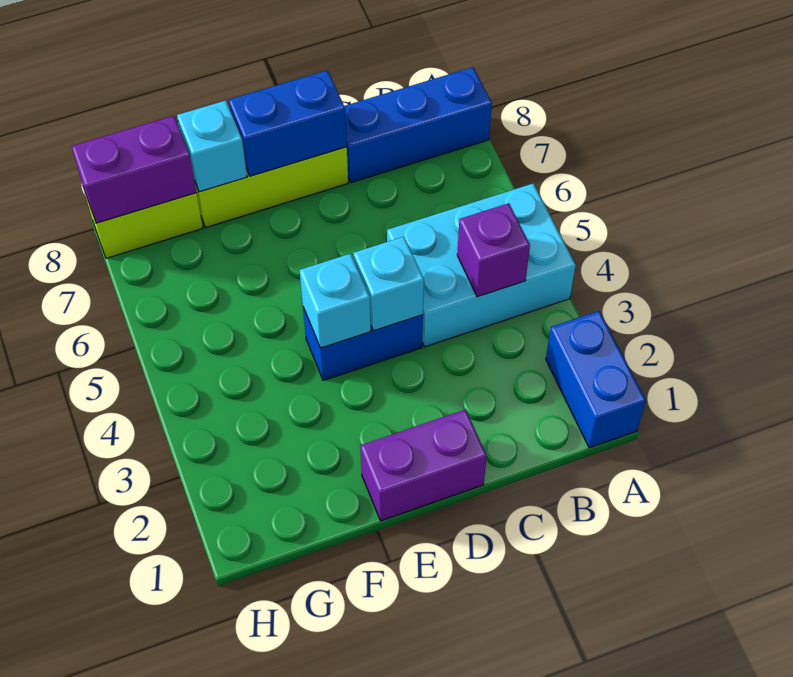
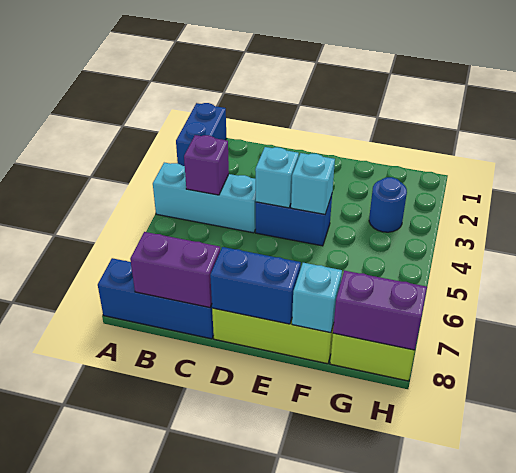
cyan brick A4:C5 level 1 -> cyan brick A4:C4 level 1
purple brick D1:E1 level 1 -> purple brick B8:C8 level 2
none -> blue round brick G3 level 1

